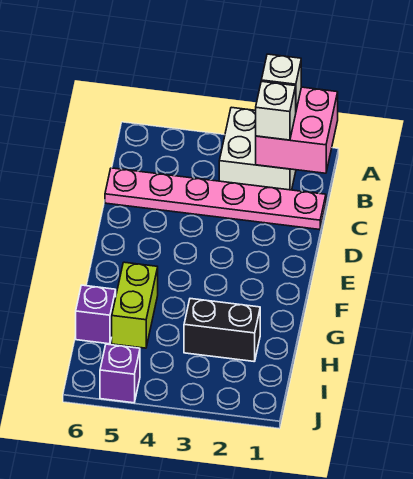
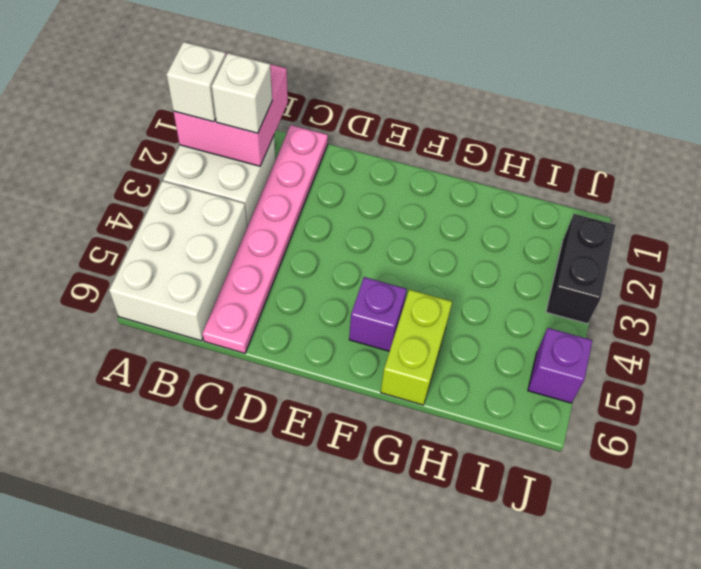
none -> white brick A4:B6 level 1
lime brick G5:H5 level 1 -> lime brick G5:G6 level 1
black brick H2:H3 level 1 -> black brick J2:J3 level 1
purple brick H6 level 1 -> purple brick F5 level 1

